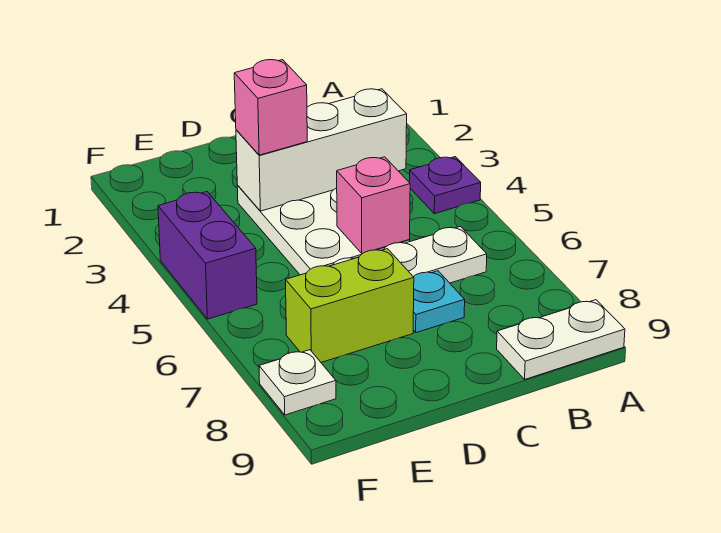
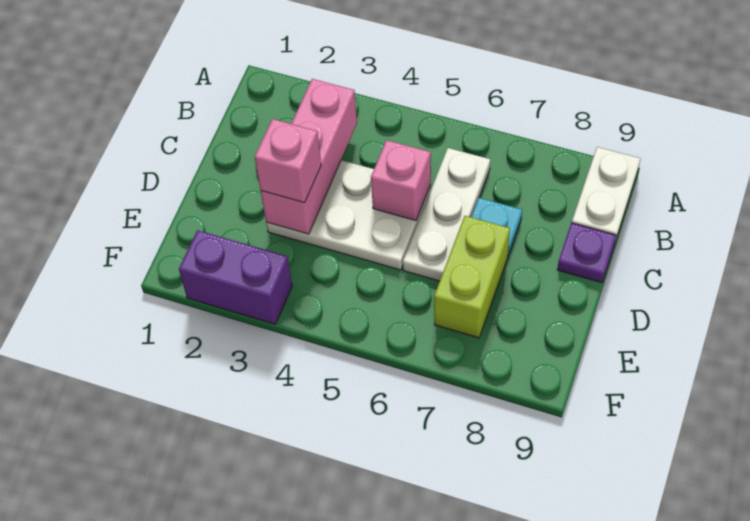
purple plate A4 level 1 -> purple plate C9 level 1
white brick B3:D3 level 2 -> pink brick B3:D3 level 2
purple brick F4:F5 level 1 -> purple brick F2:F3 level 1
white plate F8 level 1 -> none

